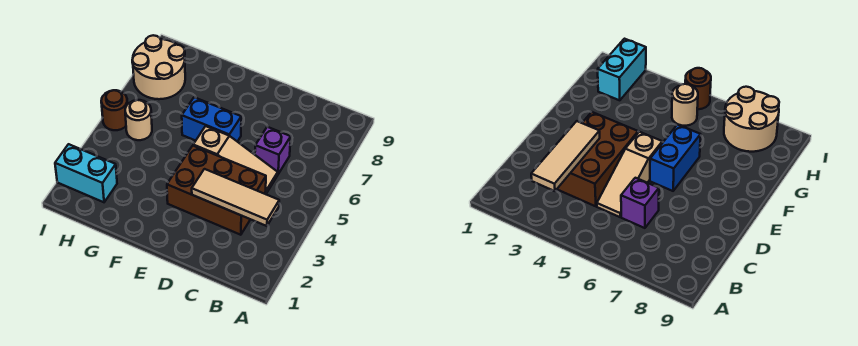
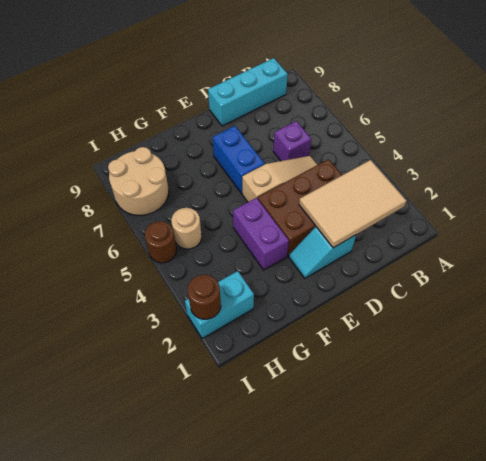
tan tile B3:D3 level 2 -> tan tile B2:D3 level 2
none -> cyan brick B9:D9 level 1
none -> cyan slope D2:E2 level 1 top D
blue brick E6:F6 level 1 -> blue brick E6:E7 level 1
none -> purple brick F3:F4 level 1
none -> brown round brick I2 level 2

